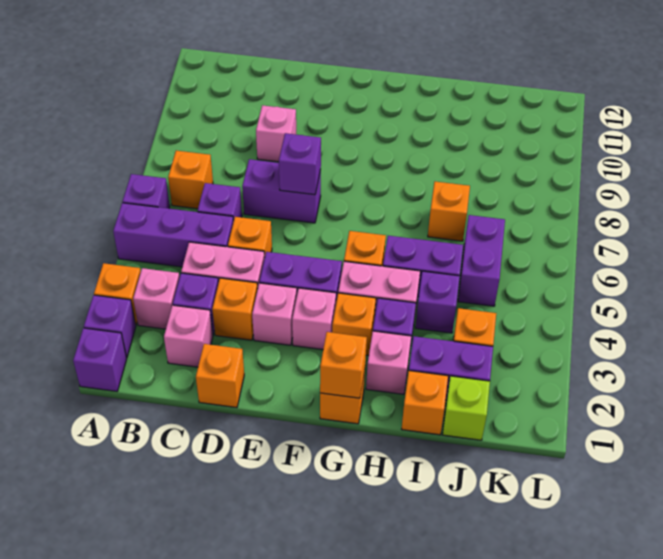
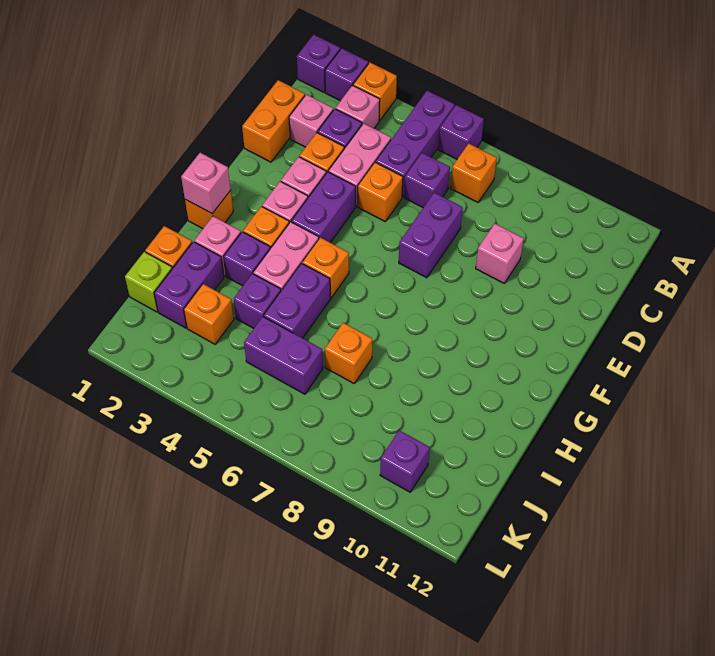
orange brick D1 level 1 -> orange brick C1:D1 level 1
purple brick E7 level 2 -> purple brick K10 level 1
orange brick G1 level 2 -> pink brick G1 level 2

